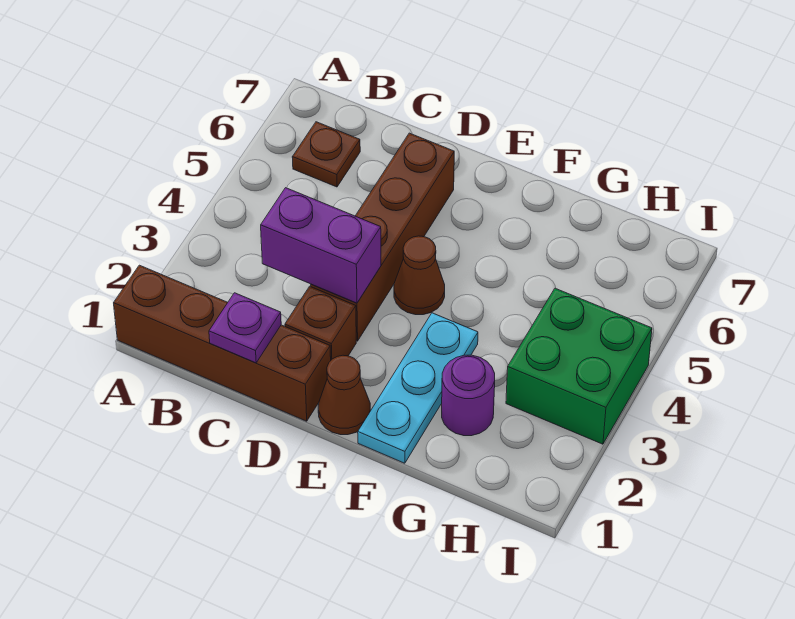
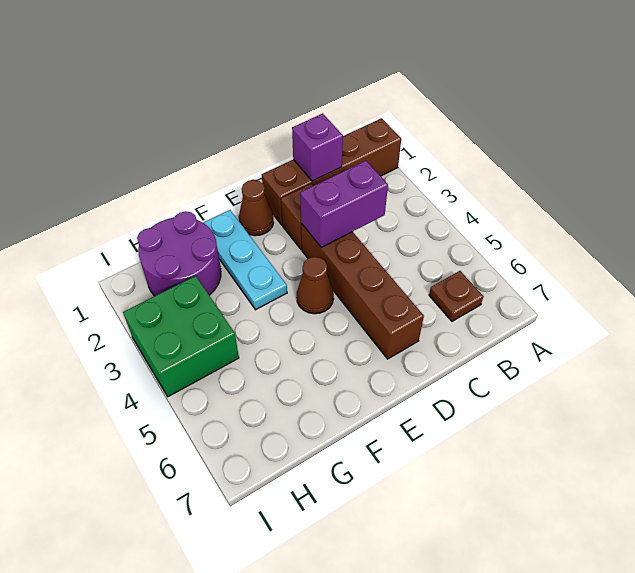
purple plate C1 level 2 -> purple brick C1 level 2
purple round brick G2 level 1 -> purple round brick G1:H2 level 1

